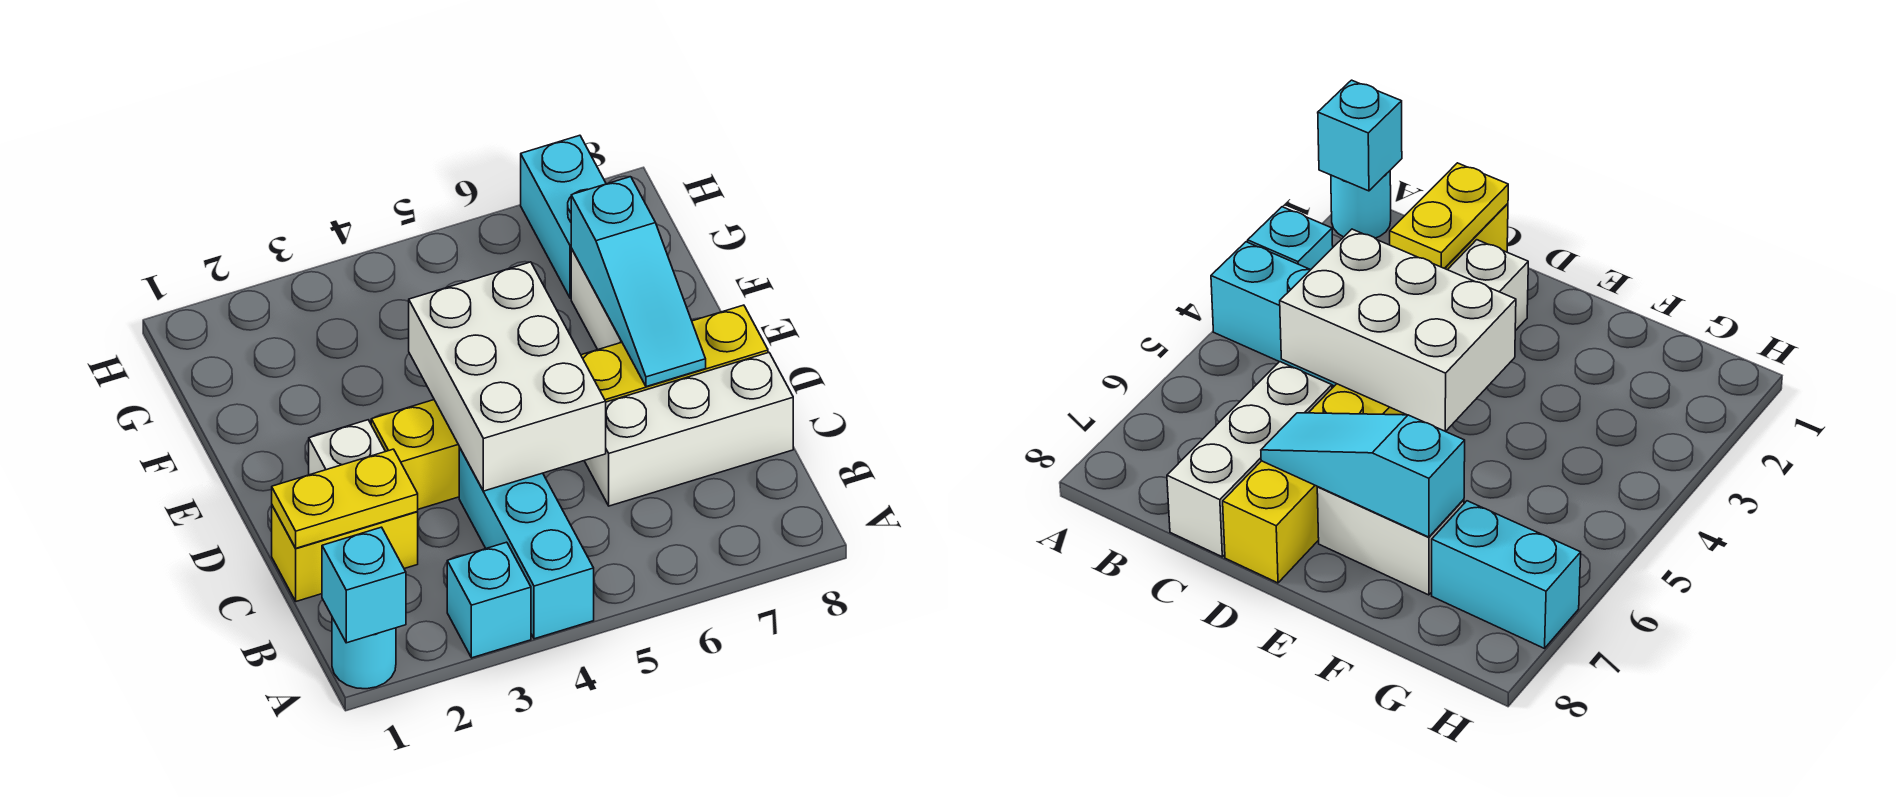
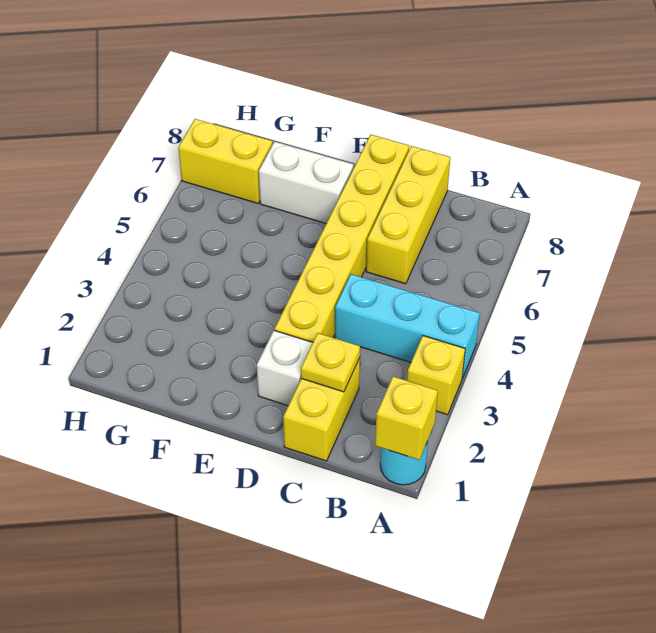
cyan brick A1 level 2 -> yellow brick A1 level 2
cyan brick A3 level 1 -> yellow brick A3 level 1
yellow plate C1:C2 level 2 -> yellow plate C2 level 2
white brick C4:E5 level 2 -> none
white brick C6:C8 level 1 -> yellow brick C6:C8 level 1
cyan slope D7:F7 level 2 top F -> none
cyan brick G7:H7 level 1 -> yellow brick G7:H7 level 1

